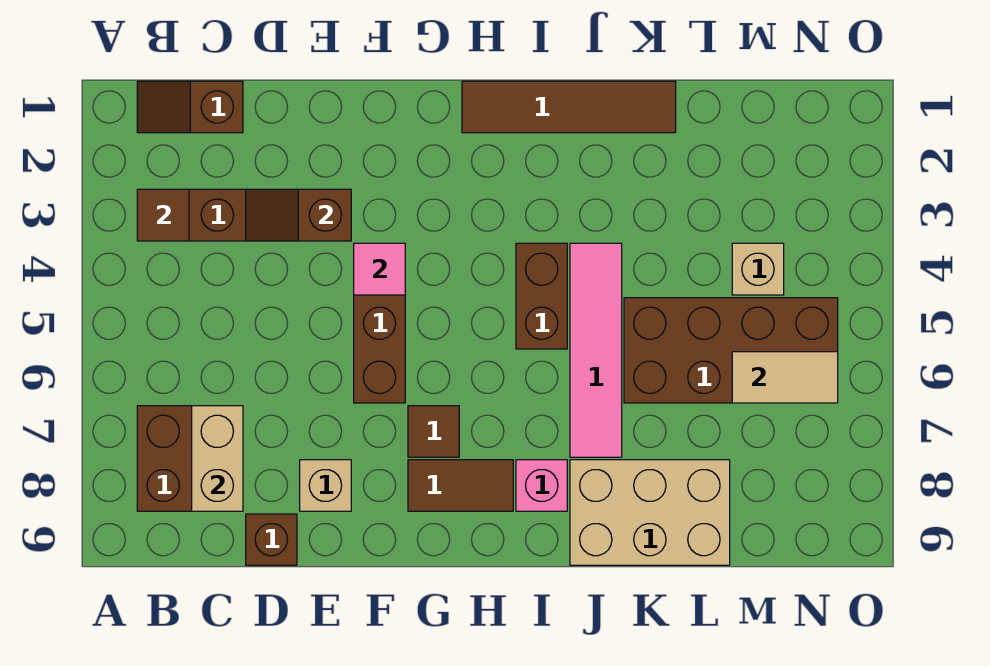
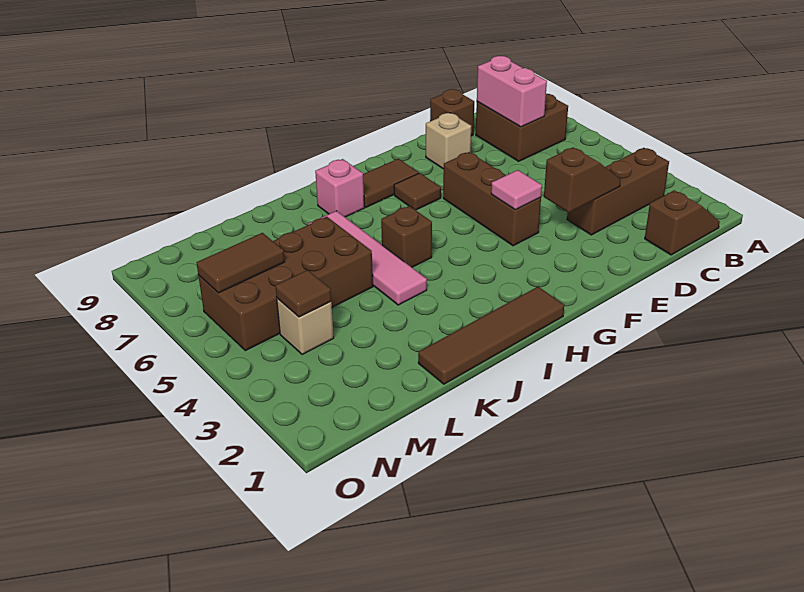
brown tile B3 level 2 -> brown tile M4 level 2
tan brick C7:C8 level 2 -> pink brick C7:C8 level 2
brown brick I4:I5 level 1 -> brown brick I5 level 1
tan brick J8:L9 level 1 -> none
tan tile M6:N6 level 2 -> brown tile M6:N6 level 2

